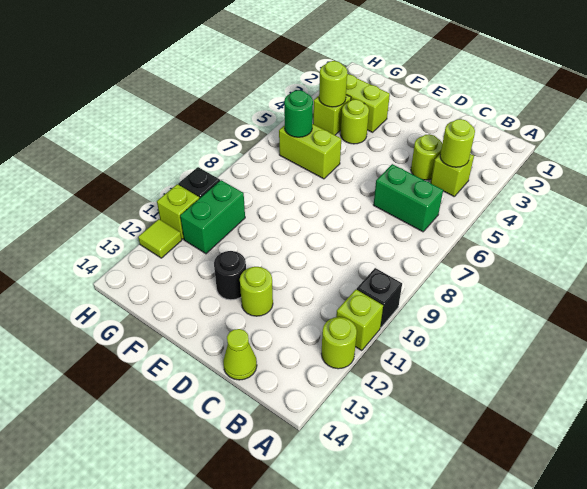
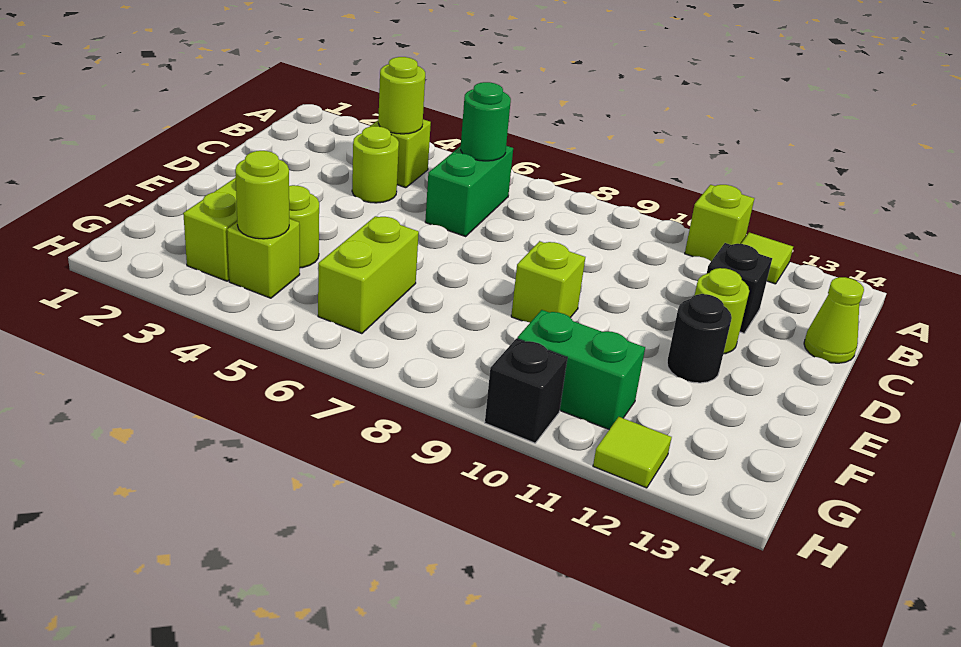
black brick A10 level 1 -> black brick C12 level 1
lime round brick A12 level 1 -> lime tile A12 level 1
green round brick G6 level 2 -> green round brick B6 level 2
lime brick H11 level 1 -> lime brick E9 level 1

